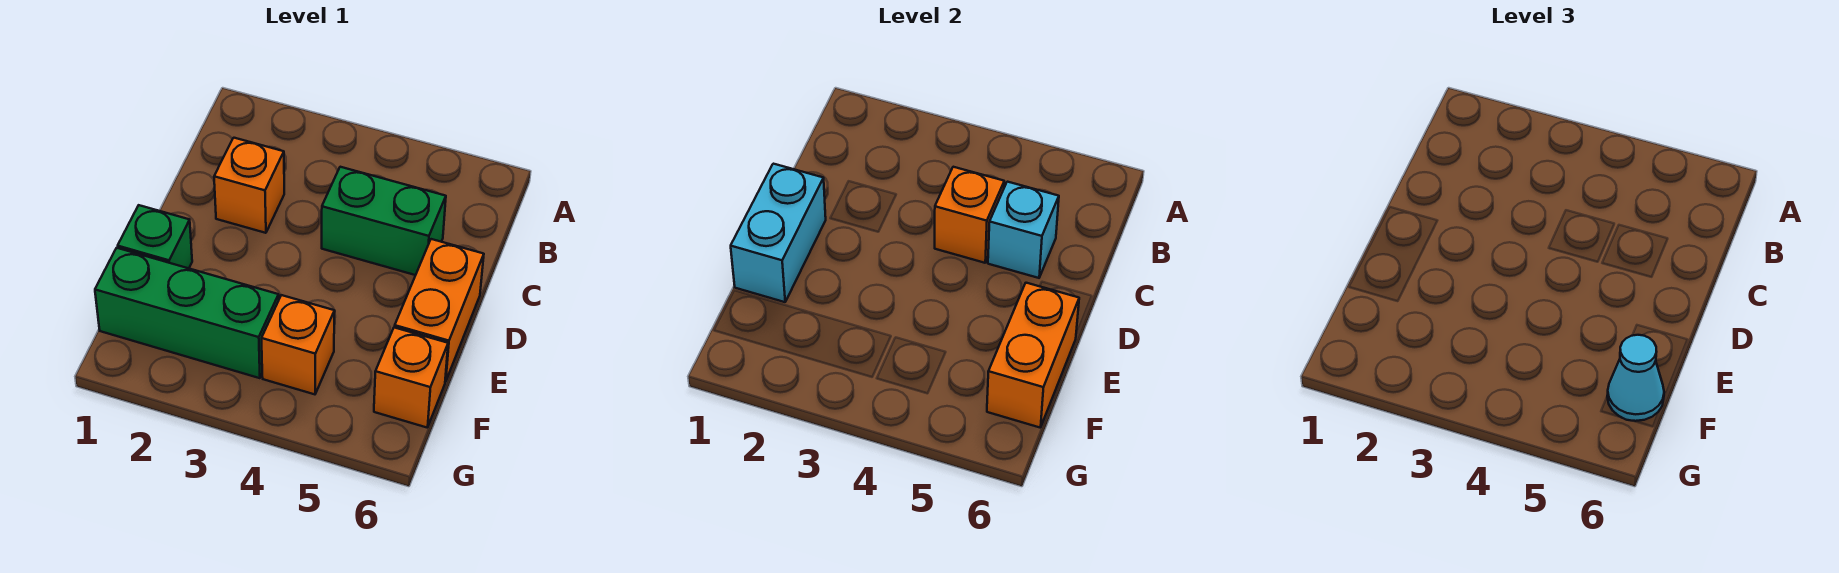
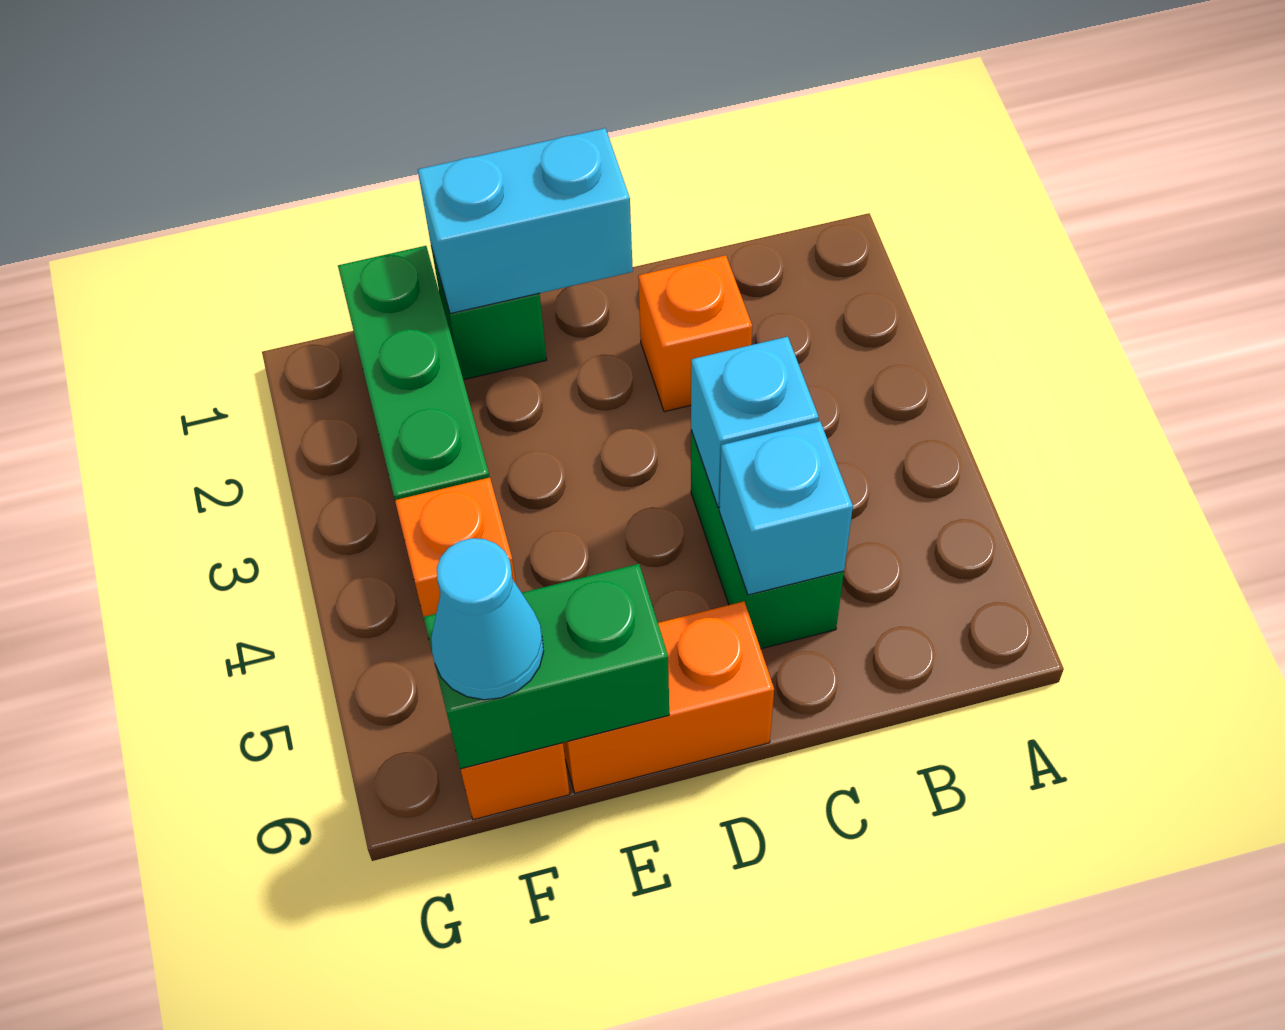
orange brick C4 level 2 -> cyan brick C4 level 2
orange brick E6:F6 level 2 -> green brick E6:F6 level 2

